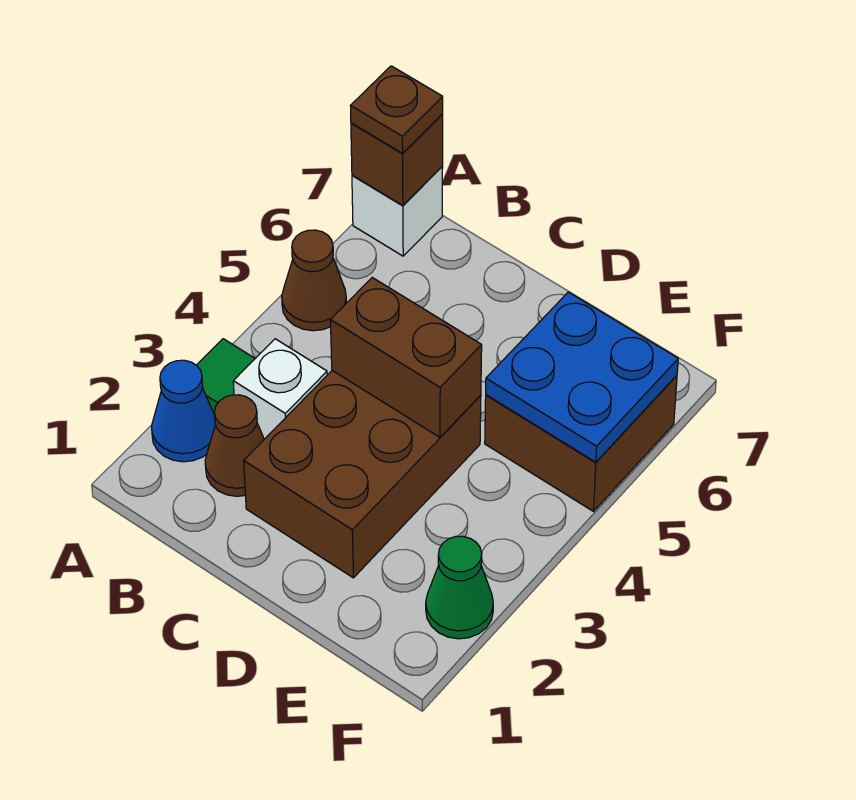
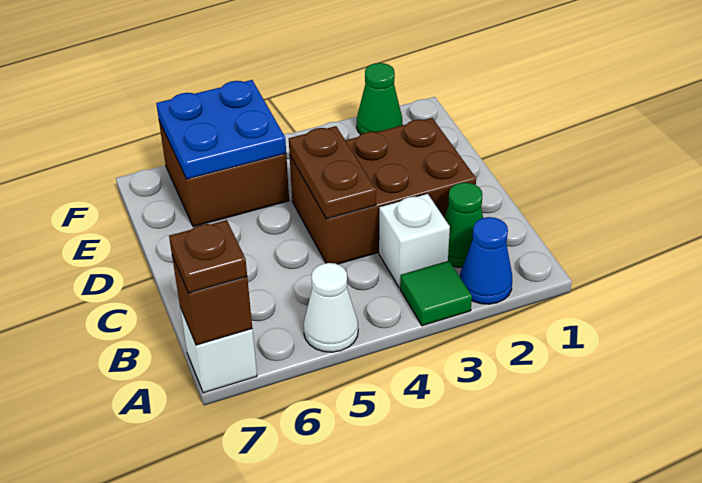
brown cone A5 level 1 -> white cone A5 level 1
brown cone B2 level 1 -> green cone B2 level 1
brown brick C4:D4 level 2 -> brown plate C4:D4 level 2

